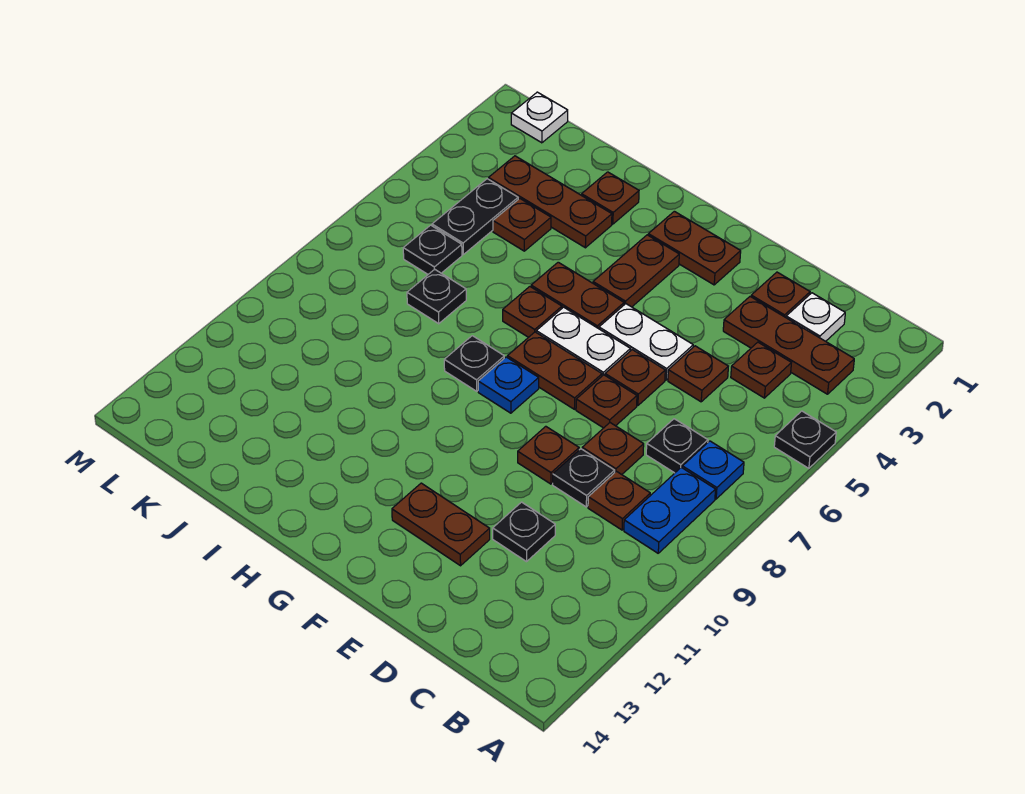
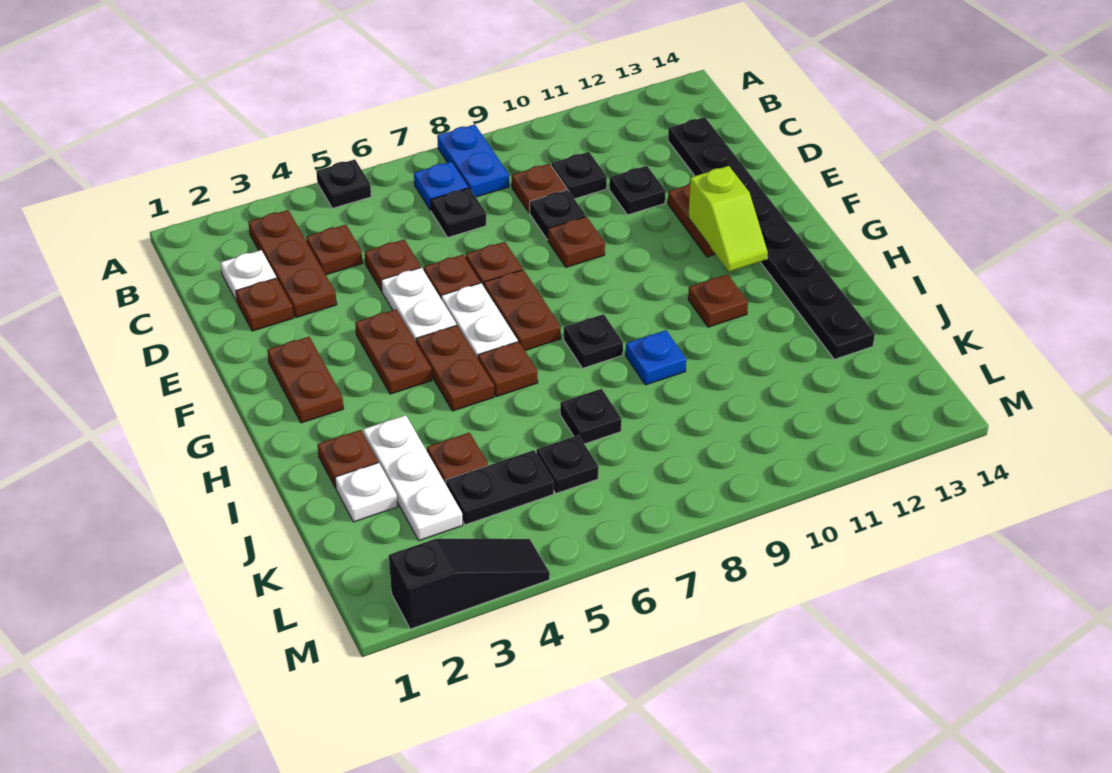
blue plate B8:B9 level 1 -> blue plate A8:B8 level 1
none -> black plate C10 level 1
none -> black plate C13:J13 level 1
brown plate D8 level 1 -> brown plate H11 level 1
none -> lime slope F12:G12 level 2 top F
brown plate G3:G4 level 1 -> brown plate F4:G4 level 1
blue plate G8 level 1 -> blue plate I9 level 1
brown plate I3:K3 level 1 -> white plate I3:K3 level 1
white plate L1 level 1 -> white plate J2 level 1
none -> black slope M2:M4 level 1 top 2

